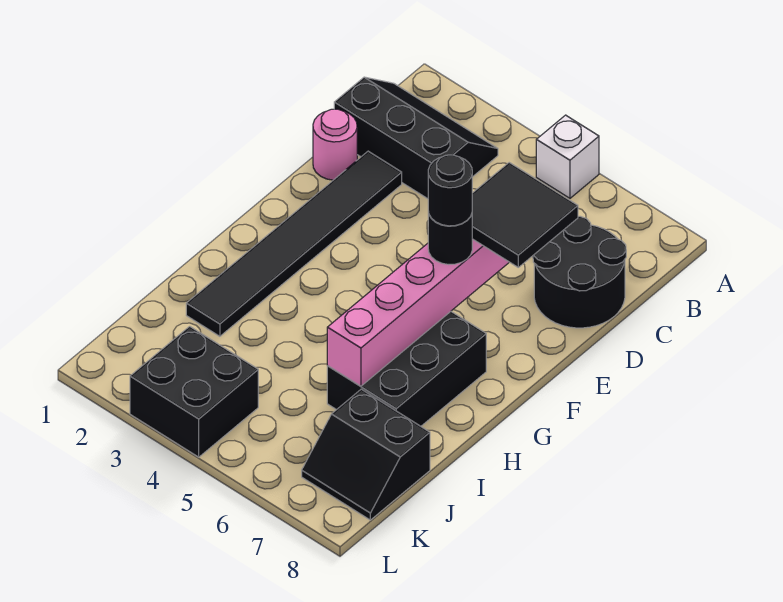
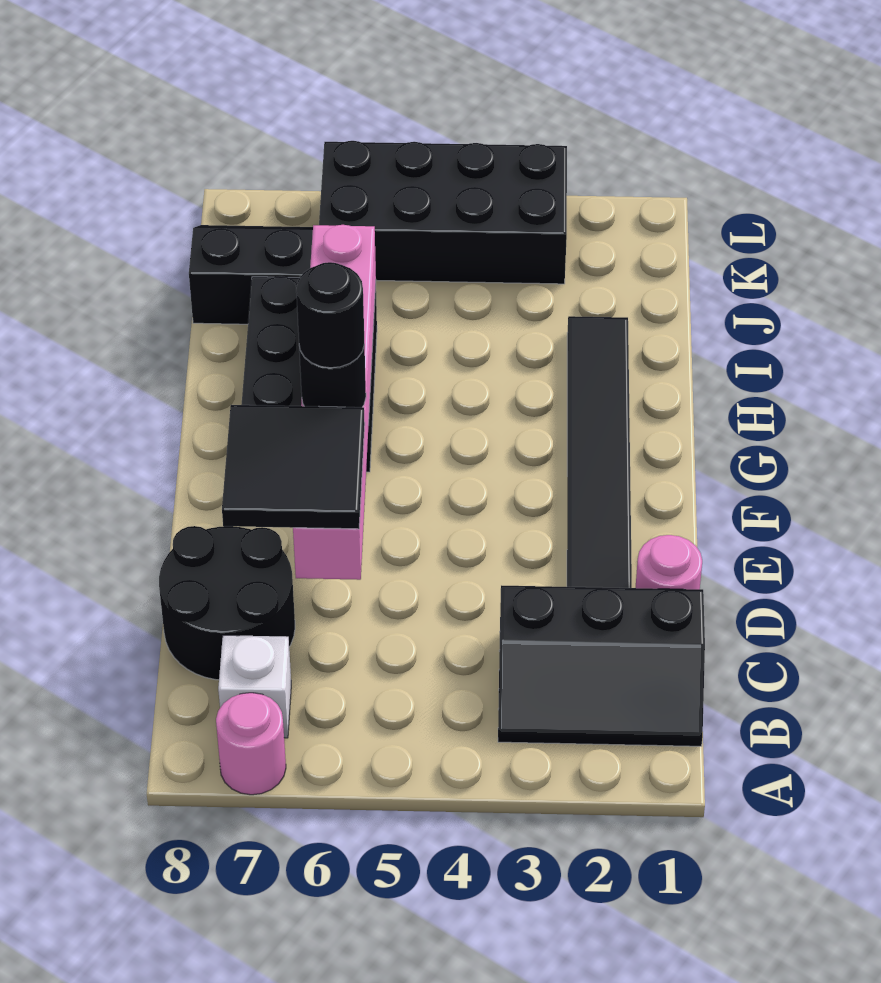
white brick A5 level 1 -> white brick B7 level 1
none -> pink round brick A7 level 1
black brick K3:L4 level 1 -> black brick K3:L6 level 1

